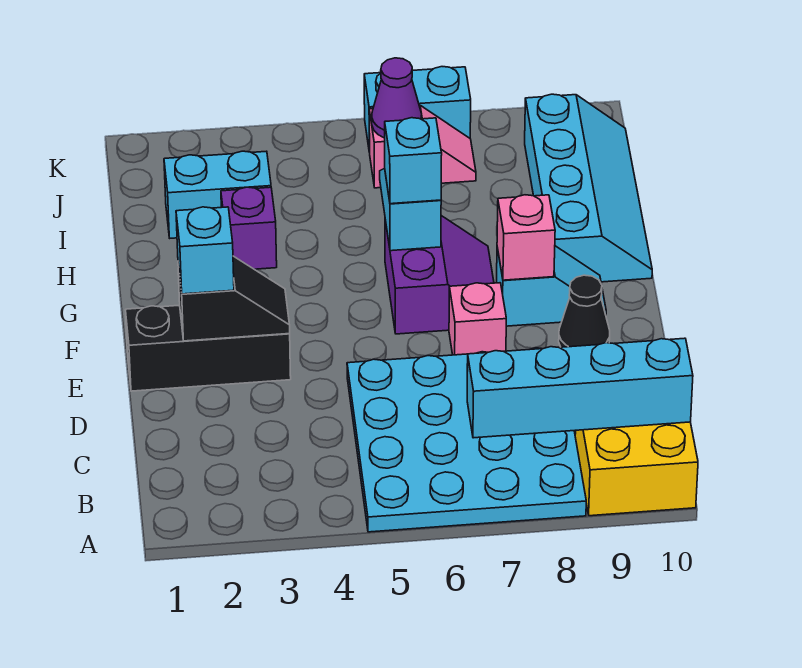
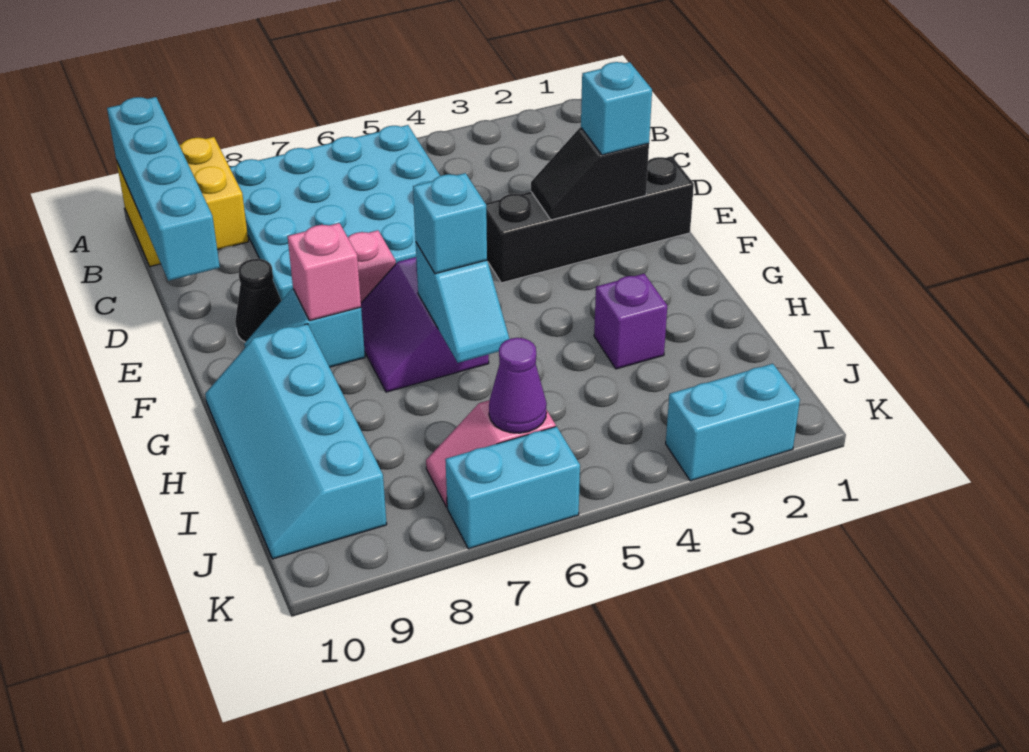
cyan brick B7:B10 level 2 -> cyan brick A10:D10 level 2
black brick E1:E3 level 1 -> black brick E1:E4 level 1
cyan brick I2:I3 level 1 -> cyan brick K2:K3 level 1

